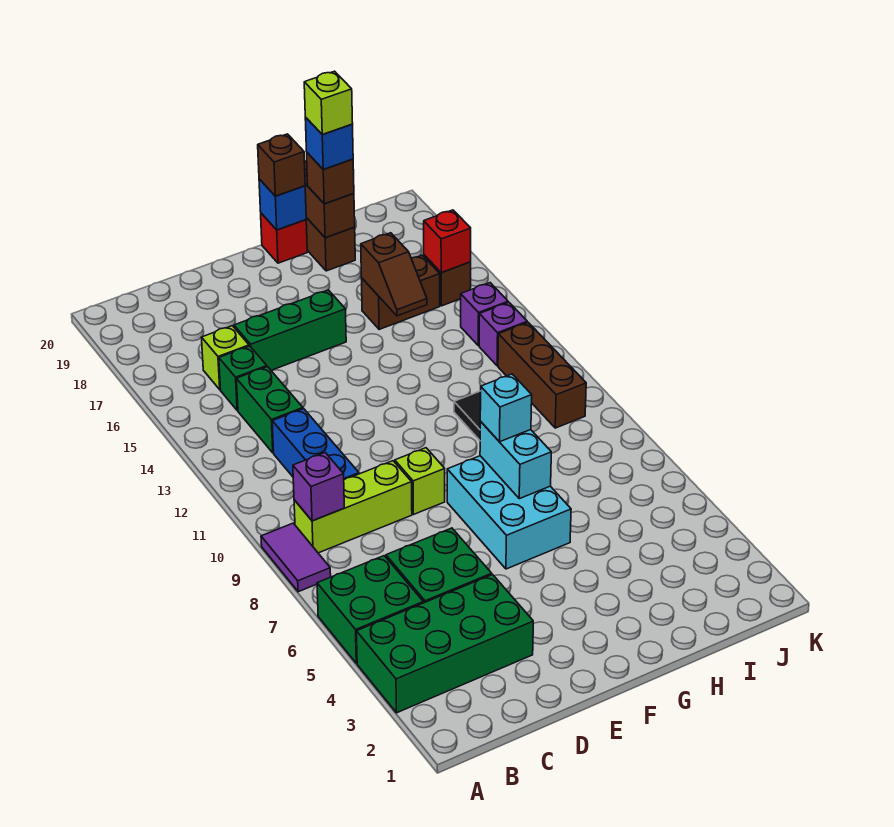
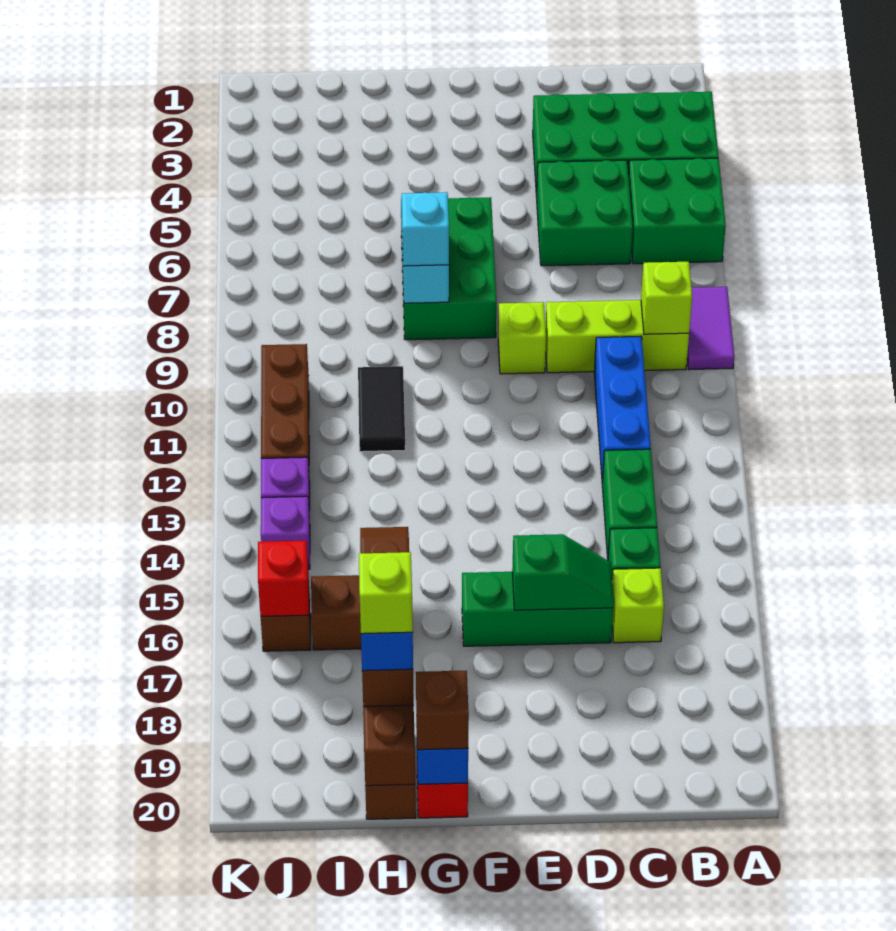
purple brick B9 level 2 -> lime brick B9 level 2
none -> green slope D16:E16 level 2 top E
cyan brick F6:G8 level 1 -> green brick F6:G8 level 1

